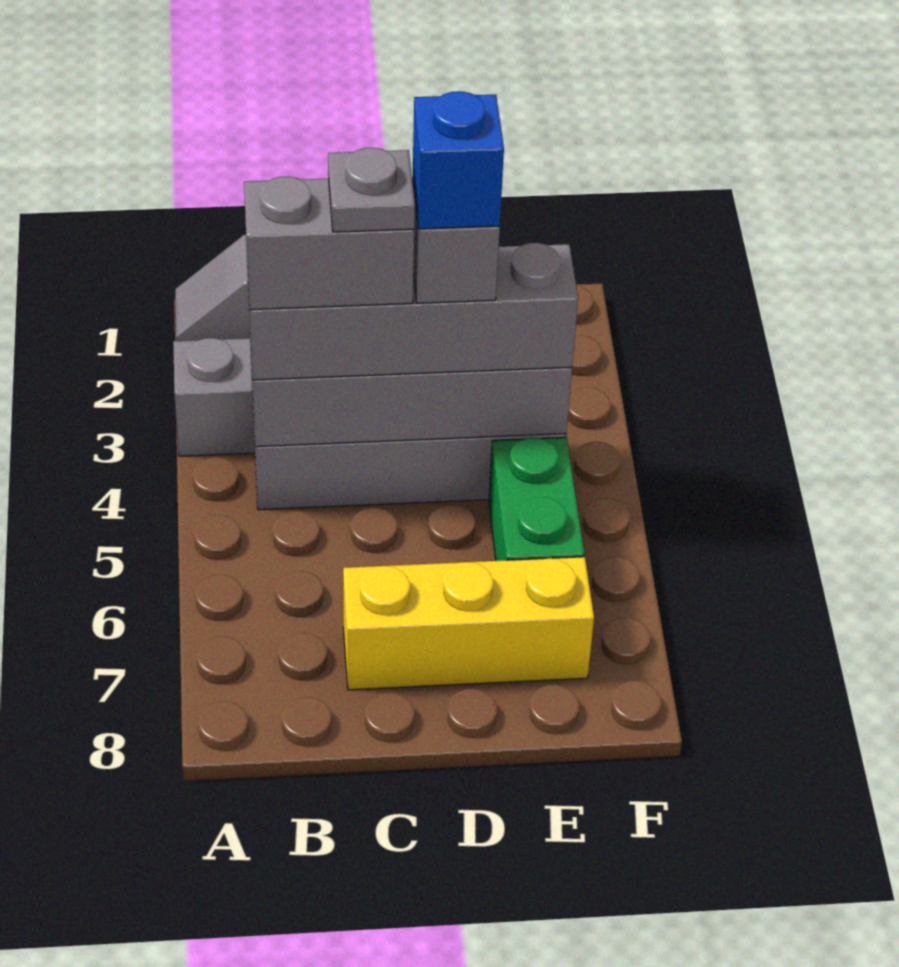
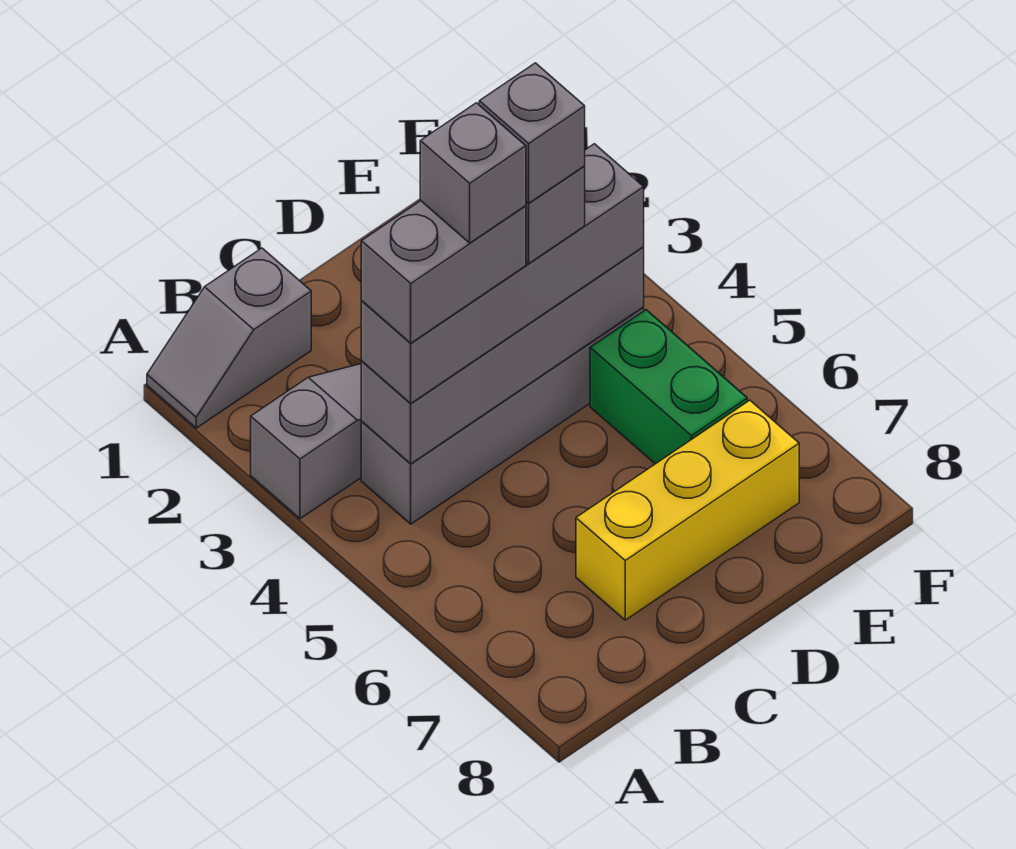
grey plate C4 level 5 -> grey brick C4 level 5
blue brick D4 level 5 -> grey brick D4 level 5

